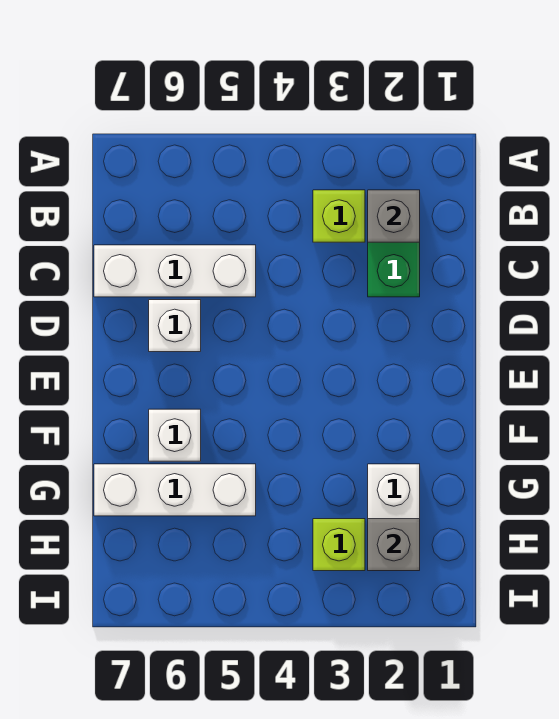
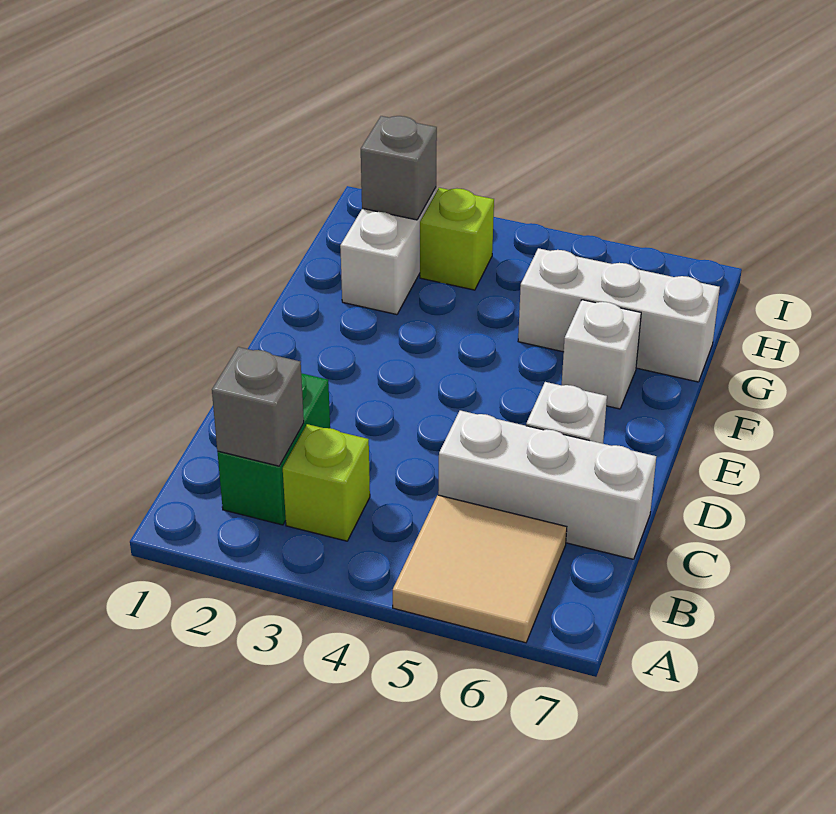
none -> tan tile A5:B6 level 1

